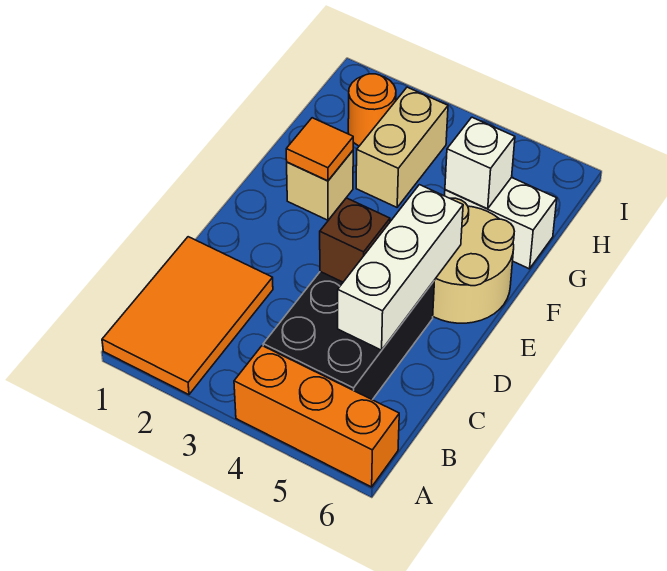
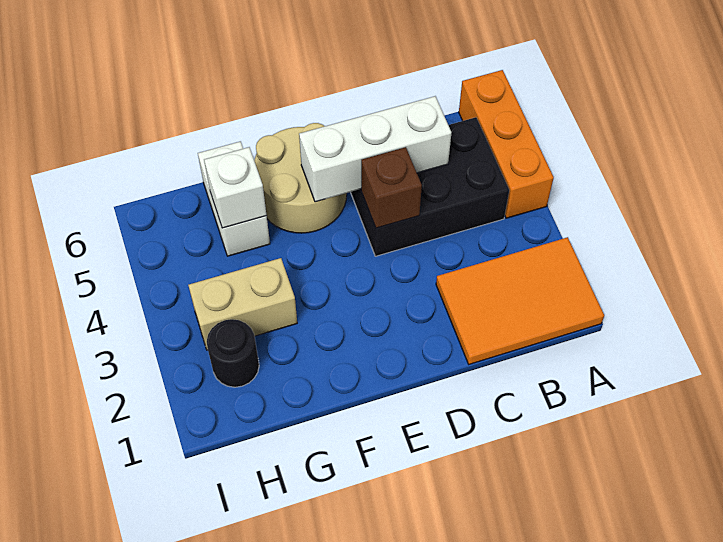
tan brick F2 level 1 -> none
orange tile F2 level 2 -> none
orange round brick H2 level 1 -> black round brick H2 level 1

